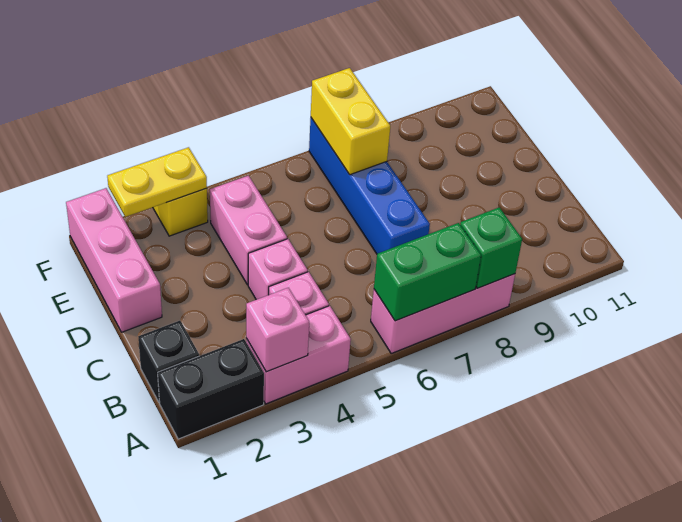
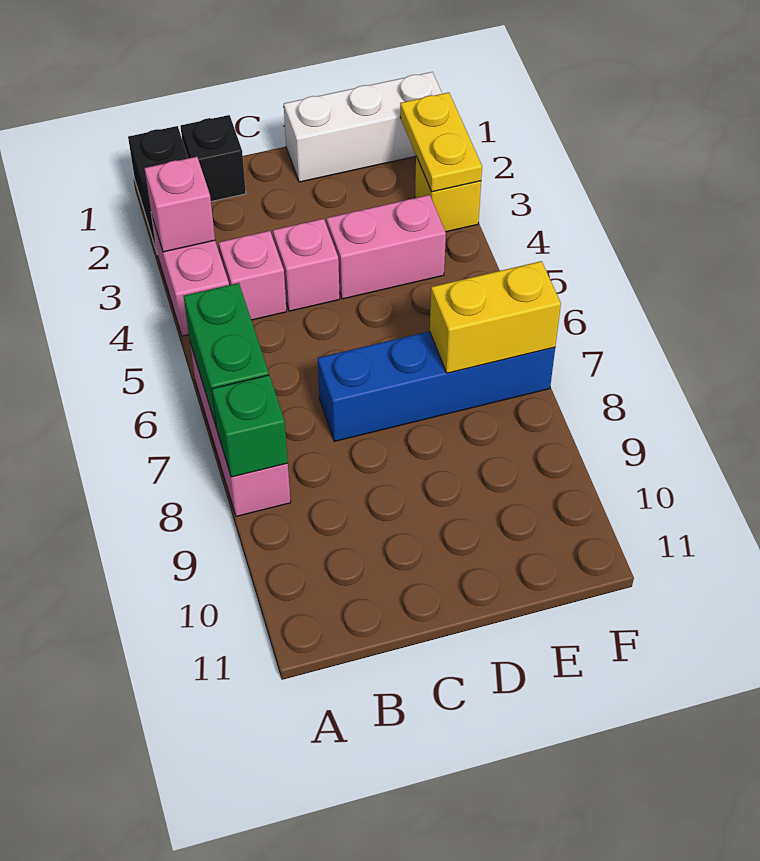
pink brick D1:F1 level 1 -> white brick D1:F1 level 1

